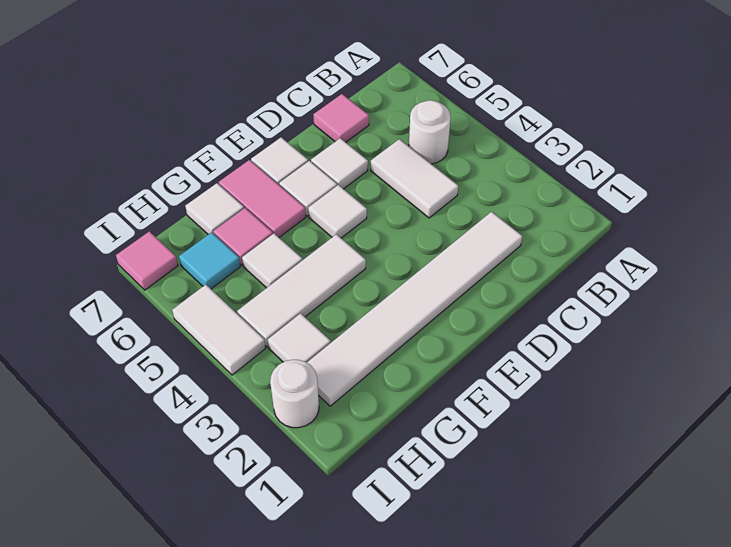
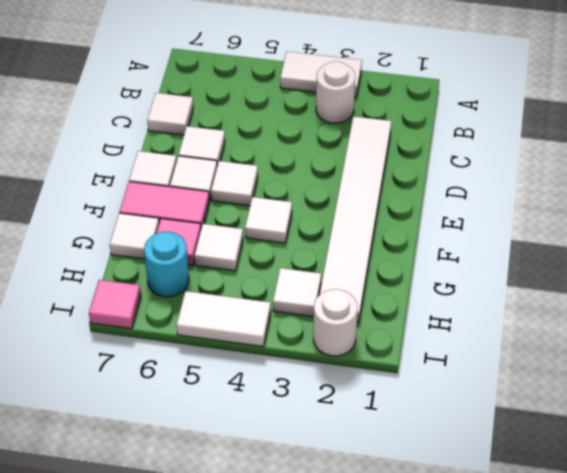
white round brick B5 level 1 -> white round brick B3 level 1
white tile C4:C5 level 1 -> white tile A3:A4 level 1
pink tile C7 level 1 -> white tile C7 level 1
white tile F4:H4 level 1 -> white tile F4 level 1
cyan tile H6 level 1 -> cyan round brick H6 level 1

